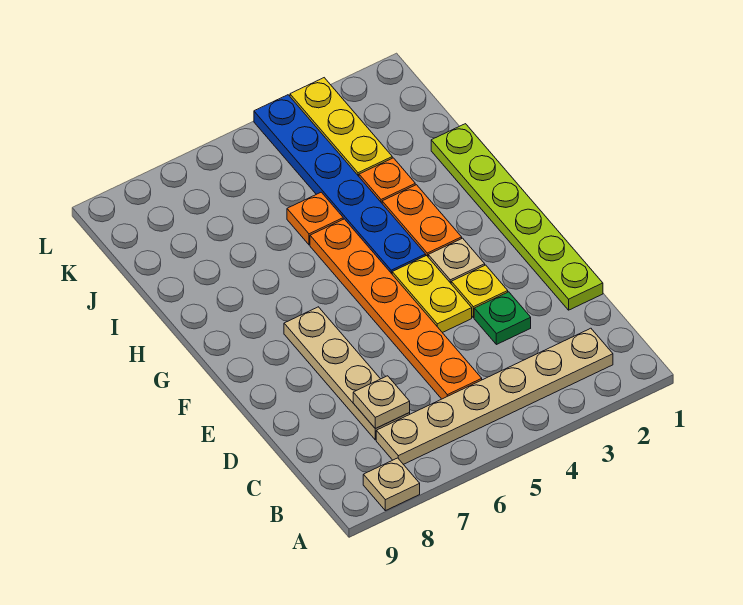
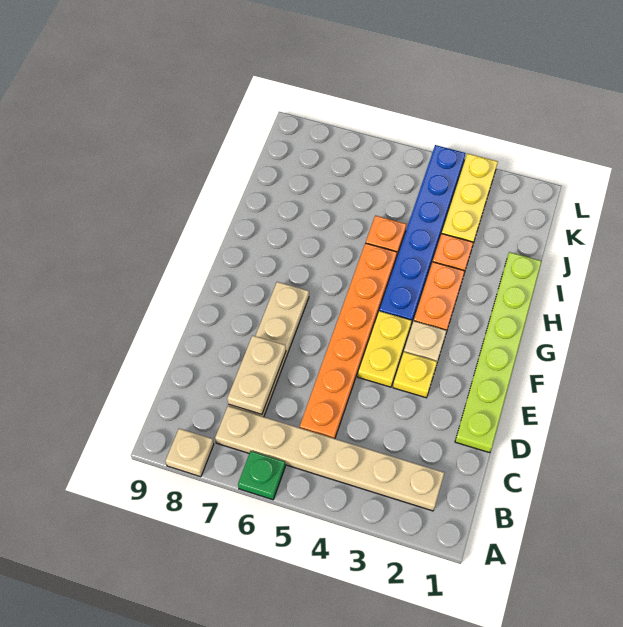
tan plate C7 level 2 -> tan plate C7:D7 level 2
green plate D3 level 1 -> green plate A6 level 1

